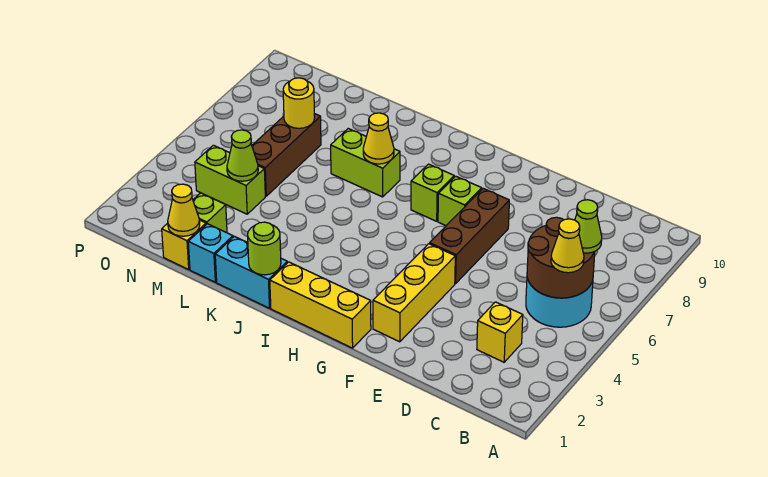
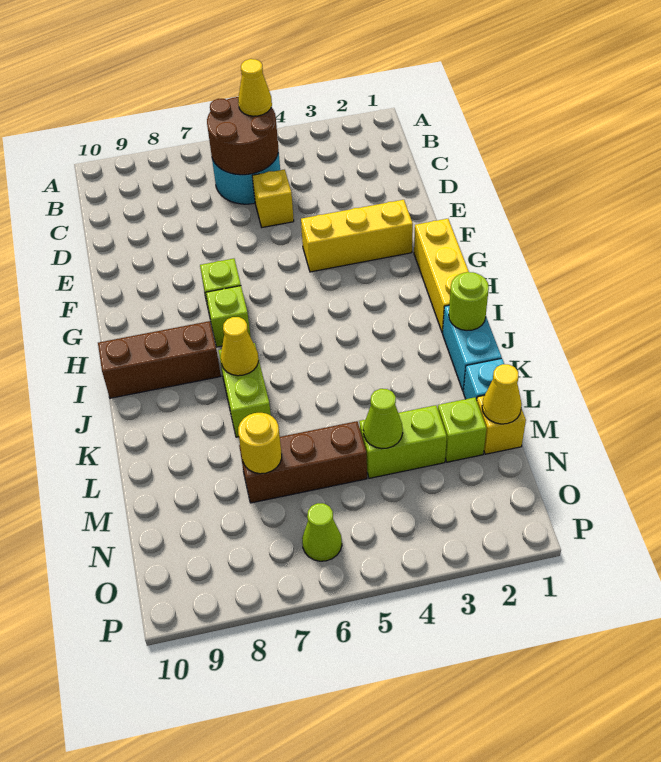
lime cone B6 level 3 -> lime cone O6 level 1
yellow brick C3 level 1 -> yellow brick D5 level 1
brown brick F5:F7 level 1 -> brown brick I8:I10 level 1
lime brick M4:N4 level 1 -> lime brick M3:M4 level 1

